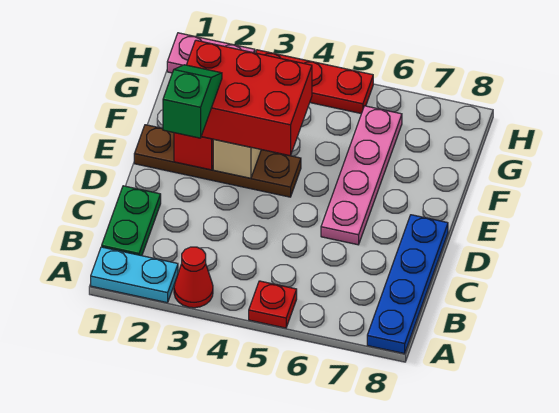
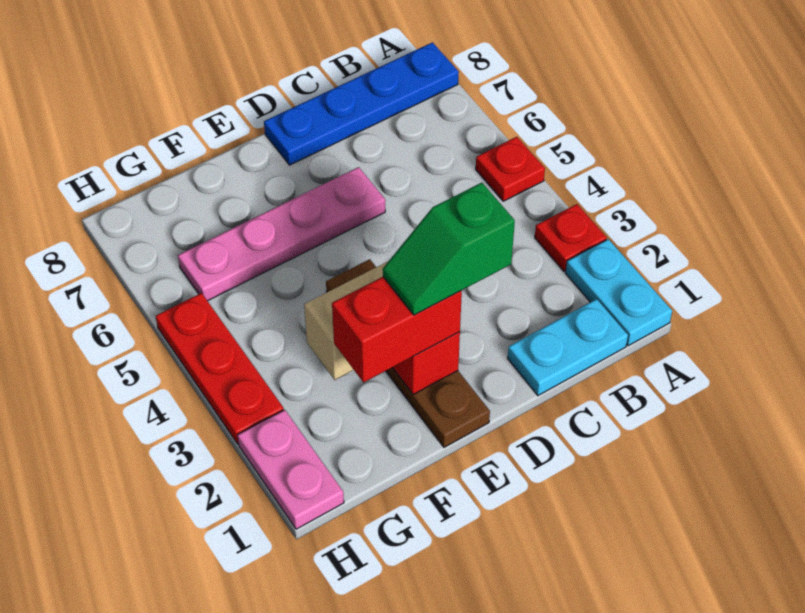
red cone A3 level 1 -> red plate A3 level 1
green plate B1:C1 level 1 -> cyan plate B1:C1 level 1
red brick E2:F4 level 3 -> red brick E2:F2 level 3

